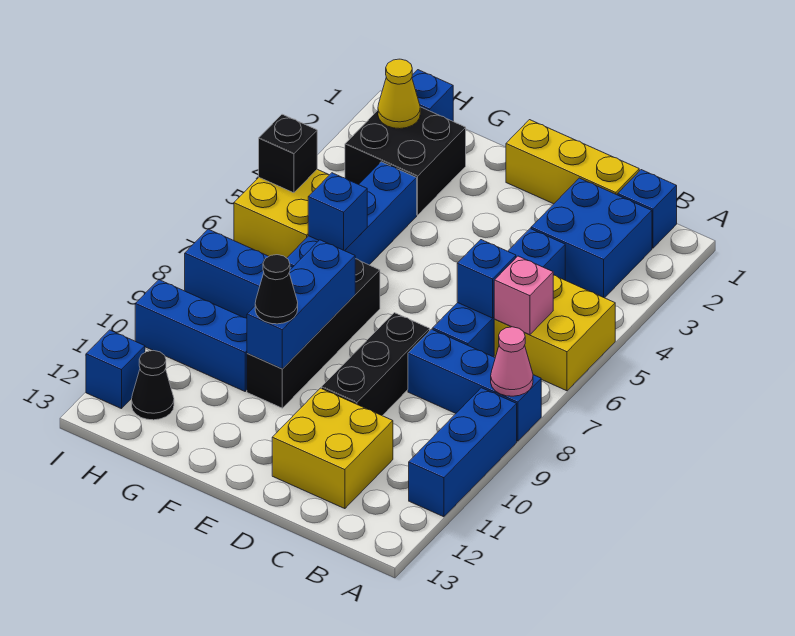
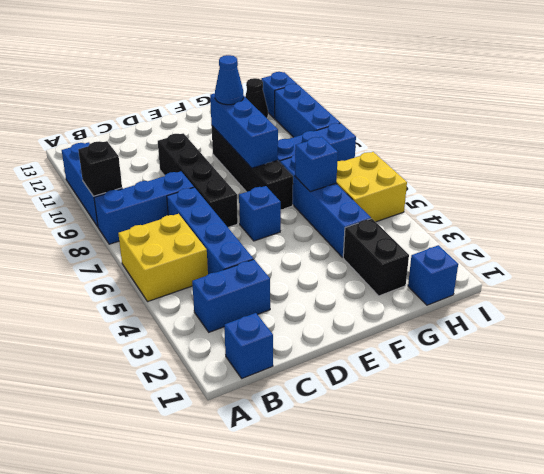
pink cone A8 level 2 -> none
blue brick B2:C3 level 1 -> blue brick B3:C3 level 1
pink brick B6 level 2 -> none
yellow brick C1:E1 level 1 -> none
blue brick C6 level 2 -> blue brick E6 level 1
yellow brick C11:D12 level 1 -> none
black brick D8:D10 level 1 -> black brick D7:D10 level 1
black cone F10 level 3 -> blue cone F10 level 3
black brick G2:H3 level 1 -> black brick G2:G3 level 1
blue brick G10:I10 level 1 -> blue brick I9:I11 level 1
yellow cone H2 level 2 -> none
black brick I5 level 2 -> black brick A9 level 2

